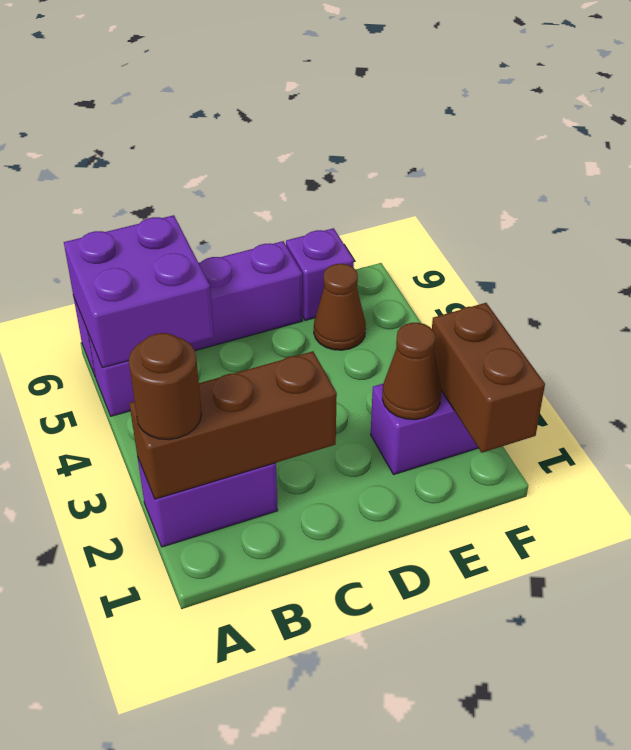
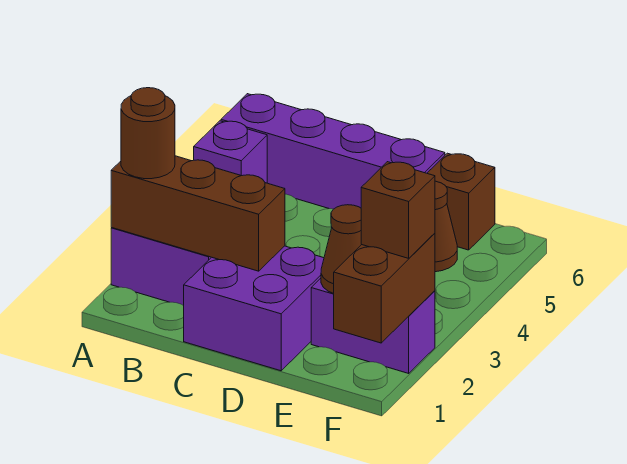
purple brick A5:B6 level 2 -> purple brick C1:D2 level 1
purple brick E6 level 1 -> brown brick E6 level 1
none -> brown brick F2 level 3

